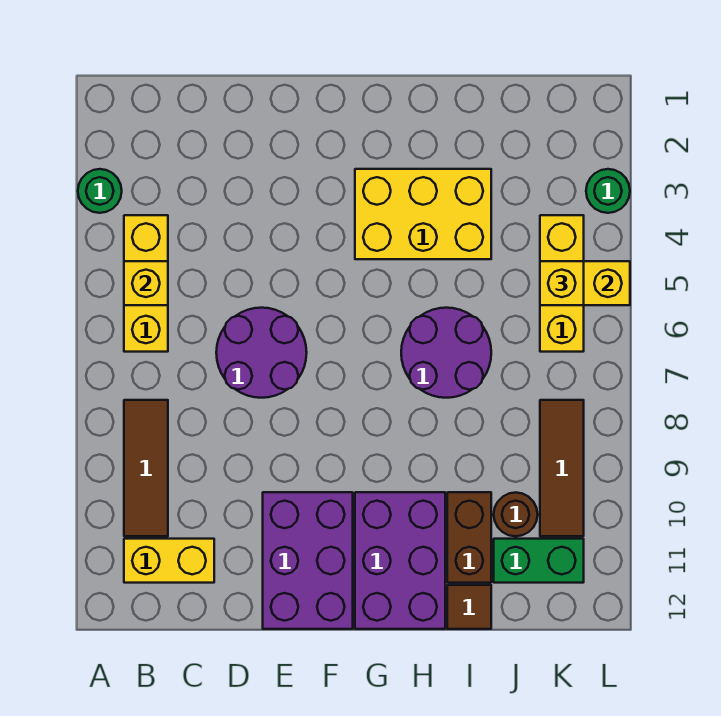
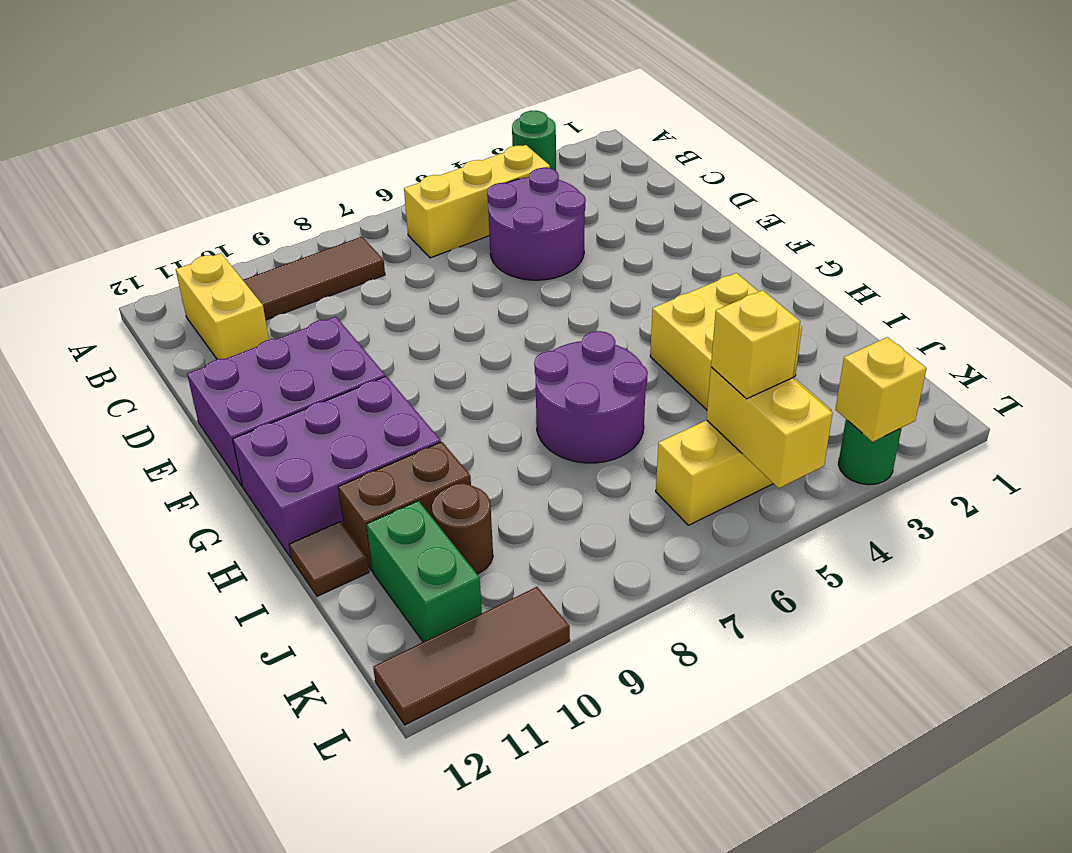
yellow brick B5 level 2 -> yellow brick L3 level 2
purple round brick D6:E7 level 1 -> purple round brick C4:D5 level 1
yellow brick G3:I4 level 1 -> yellow brick H3:I4 level 1
brown tile K8:K10 level 1 -> brown tile L10:L12 level 1

